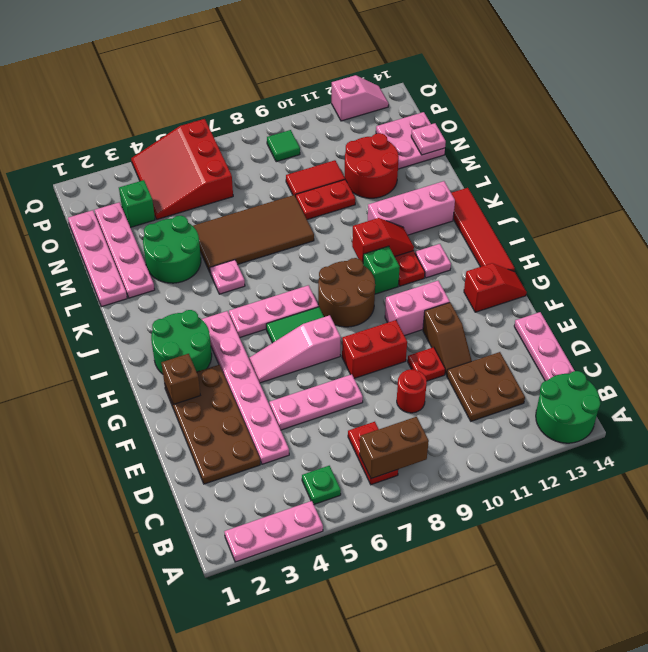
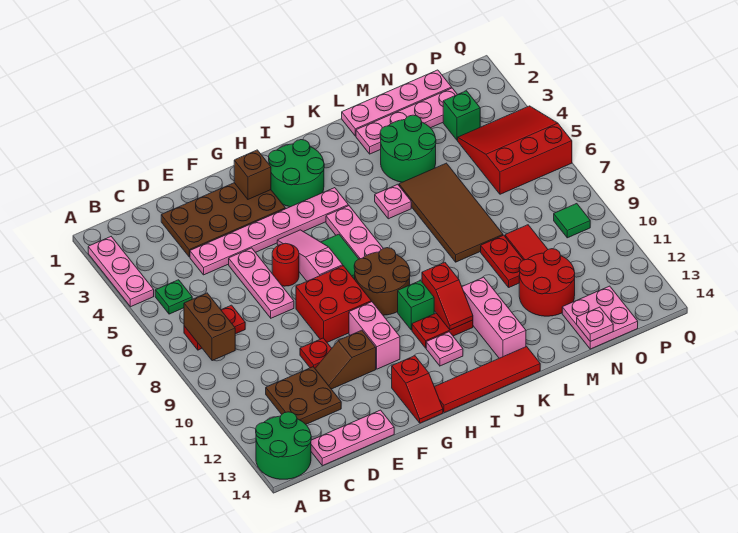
red round brick D9 level 1 -> red round brick F6 level 1
red brick F8:F9 level 1 -> red brick F8:G9 level 1
pink slope Q12:Q13 level 1 top 12 -> none

